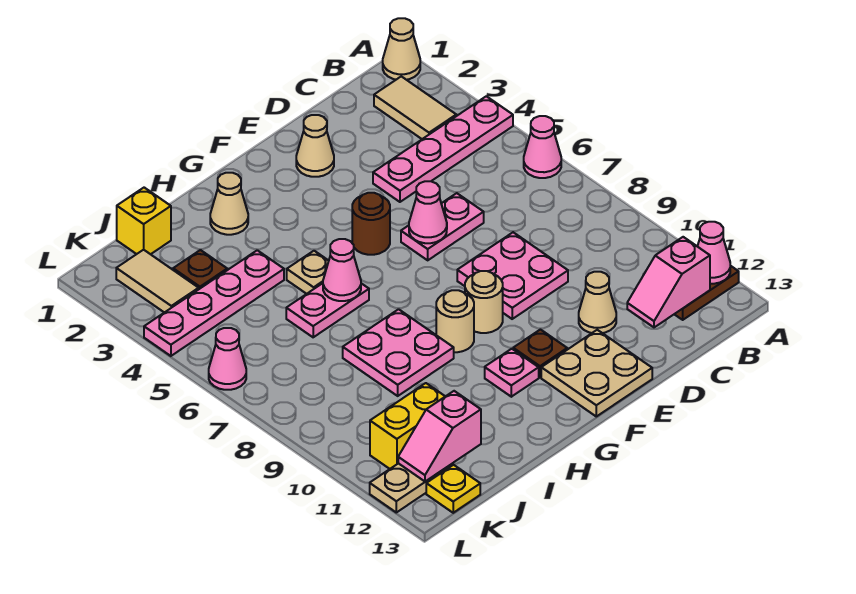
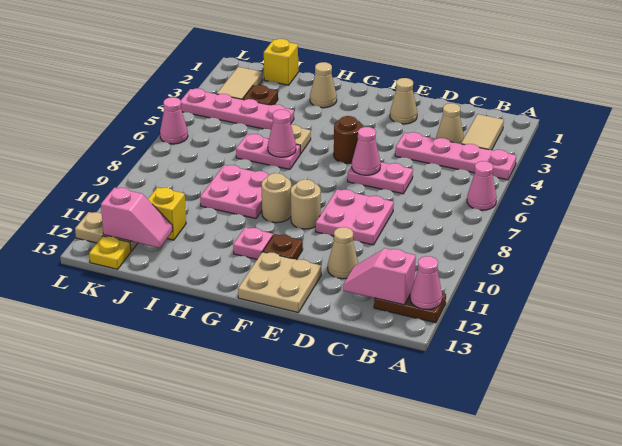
tan cone A1 level 1 -> tan cone C3 level 1
yellow brick J11:K11 level 1 -> yellow brick J11 level 1
pink slope J12:K12 level 2 top J -> pink slope J12:K12 level 2 top K

